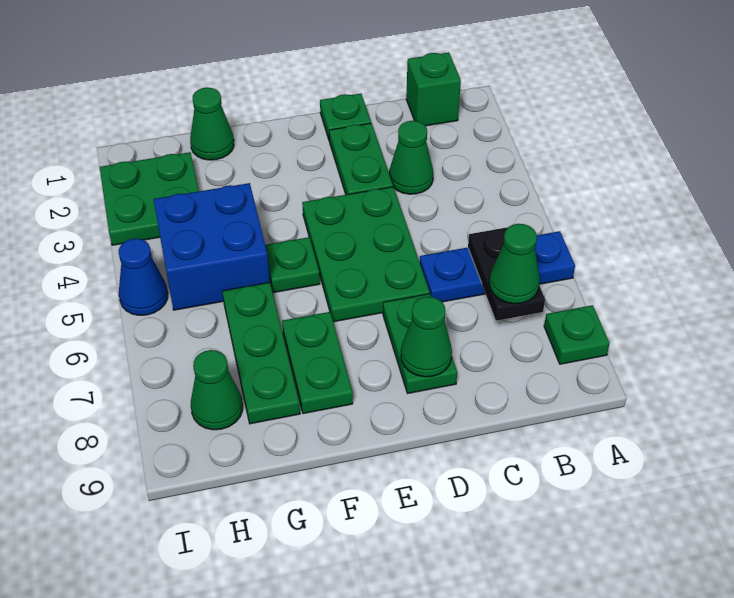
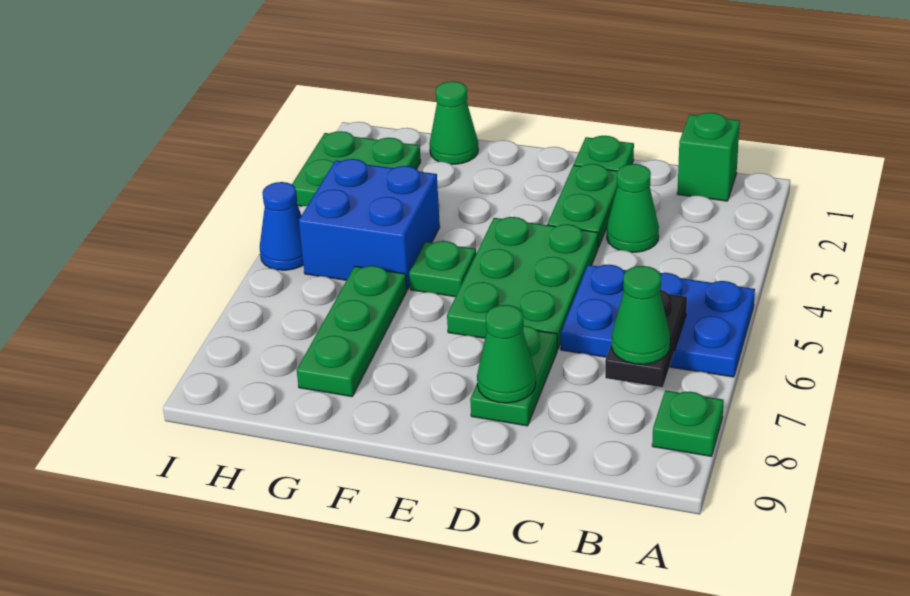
blue plate A6:C6 level 1 -> blue plate A5:C6 level 1
green plate F7:F8 level 1 -> none
green cone H8 level 1 -> none

